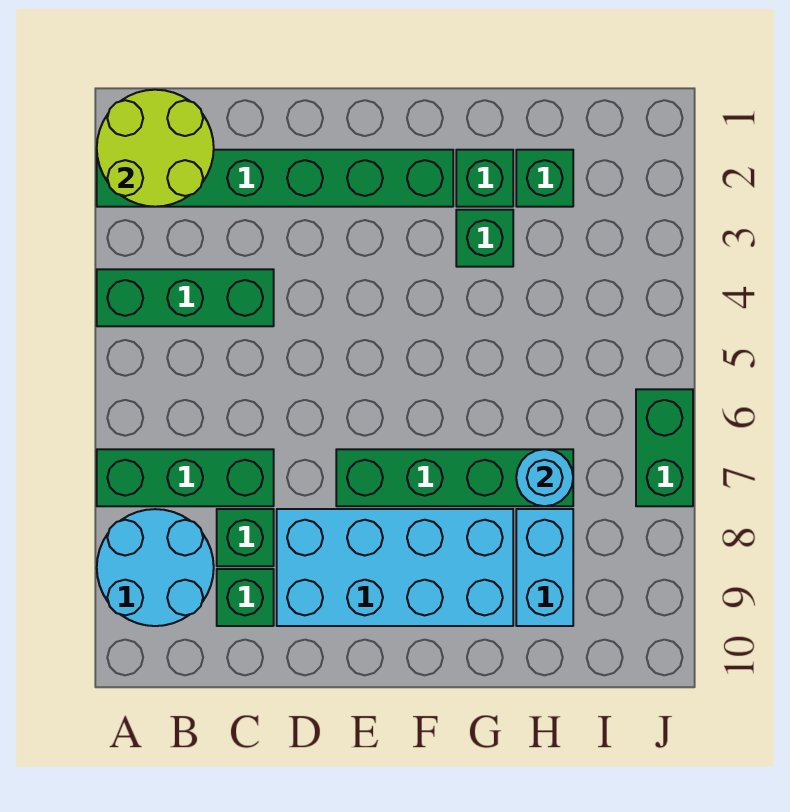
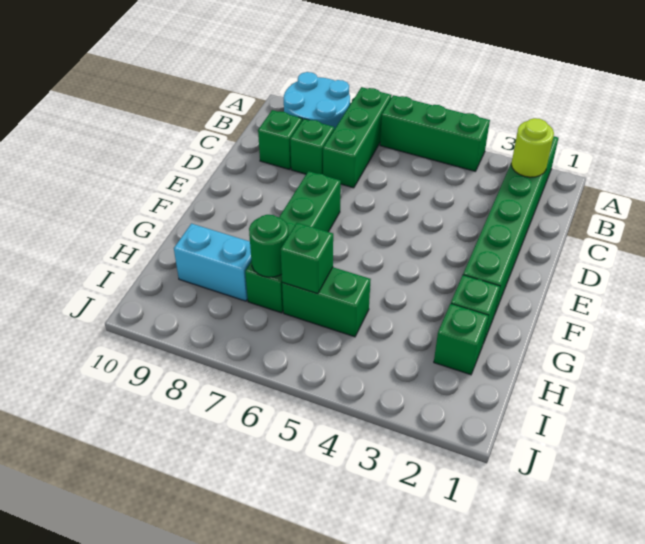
lime round brick A1:B2 level 2 -> lime round brick B2 level 2
green brick A4:C4 level 1 -> green brick A4:A6 level 1
cyan brick D8:G9 level 1 -> none
green brick G3 level 1 -> green brick H6 level 2
cyan round brick H7 level 2 -> green round brick H7 level 2
green brick J6:J7 level 1 -> green brick H5:H6 level 1

